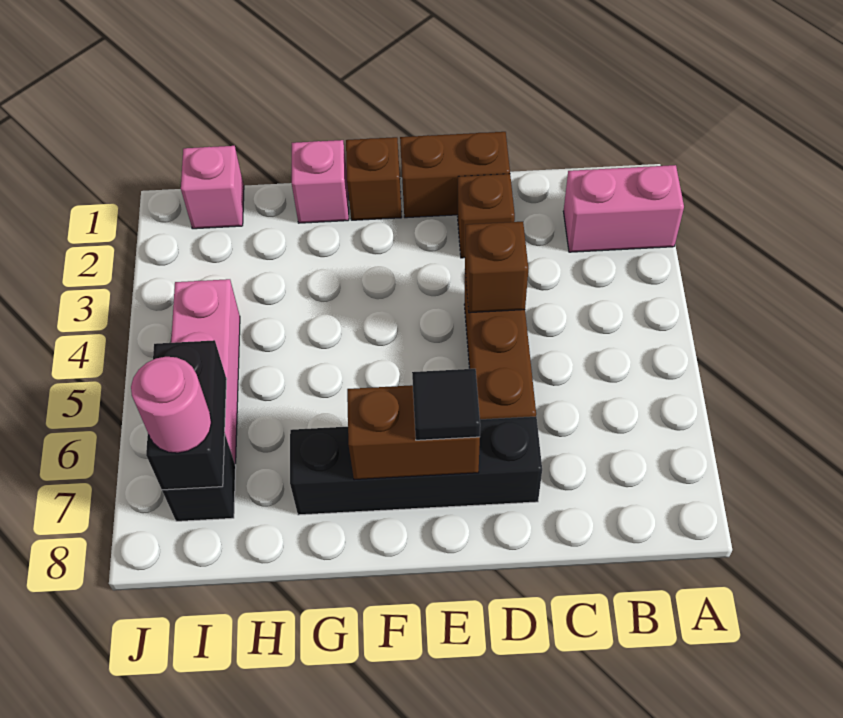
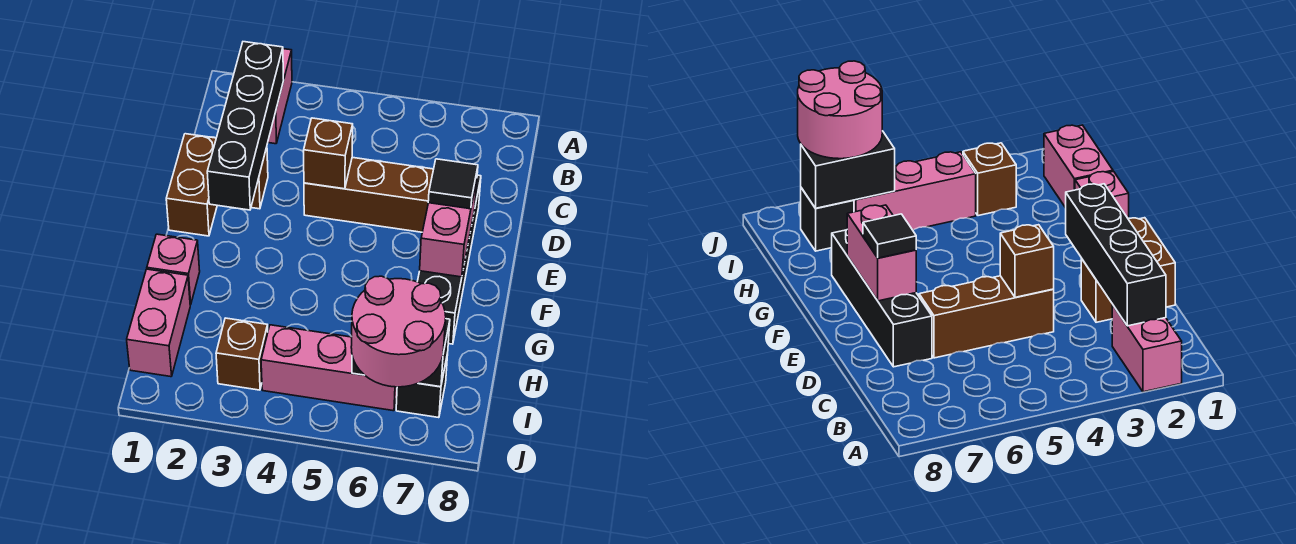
none -> black brick B2:E2 level 2
brown brick E7:F7 level 2 -> pink brick E7:F7 level 2
brown brick F1 level 1 -> brown brick I3 level 1
pink brick I1 level 1 -> pink brick H1:I1 level 1
pink round brick I7 level 3 -> pink round brick I6:J7 level 3

